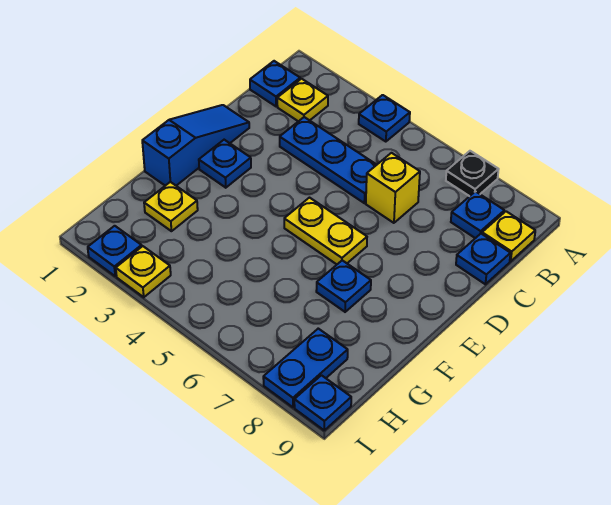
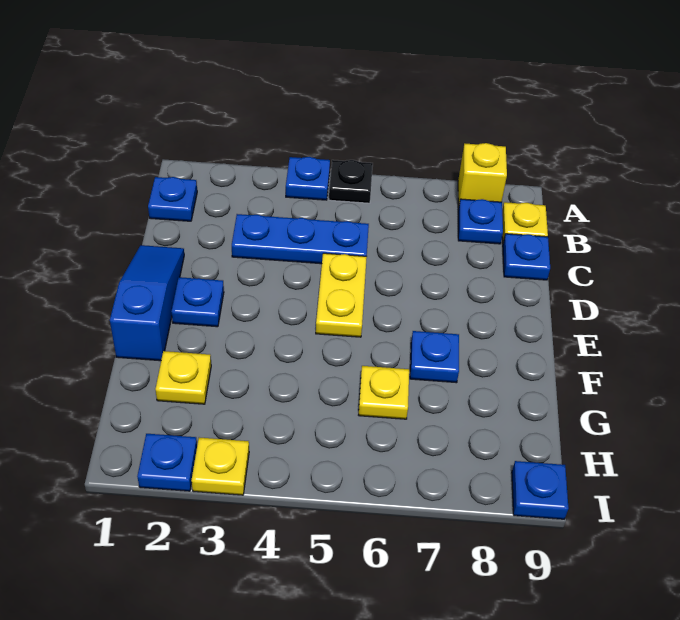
black plate A7 level 1 -> black plate A5 level 1
yellow plate B2 level 1 -> yellow plate G6 level 1
yellow brick C6 level 1 -> yellow brick A8 level 1
yellow plate E5:E6 level 1 -> yellow plate D5:E5 level 1
blue plate H8:I8 level 1 -> none

